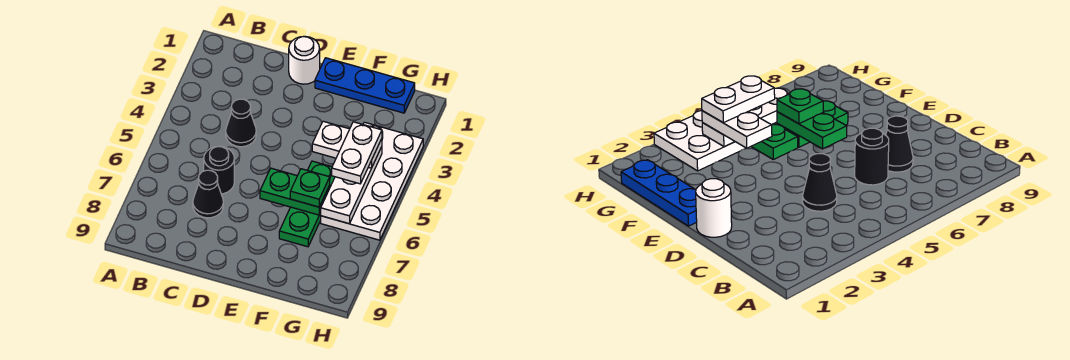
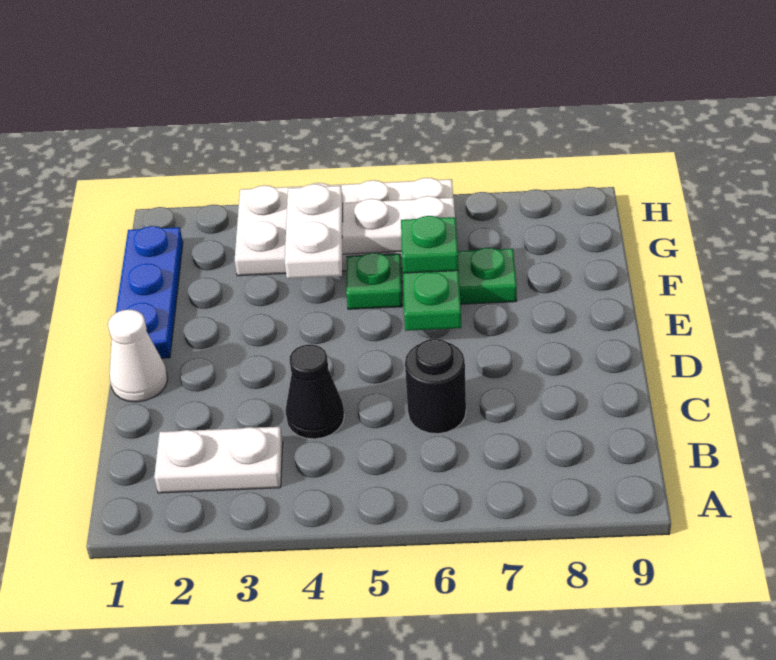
black cone C7 level 1 -> none
white round brick D1 level 1 -> white cone D1 level 1
white plate G4:G5 level 4 -> white plate B2:B3 level 1

